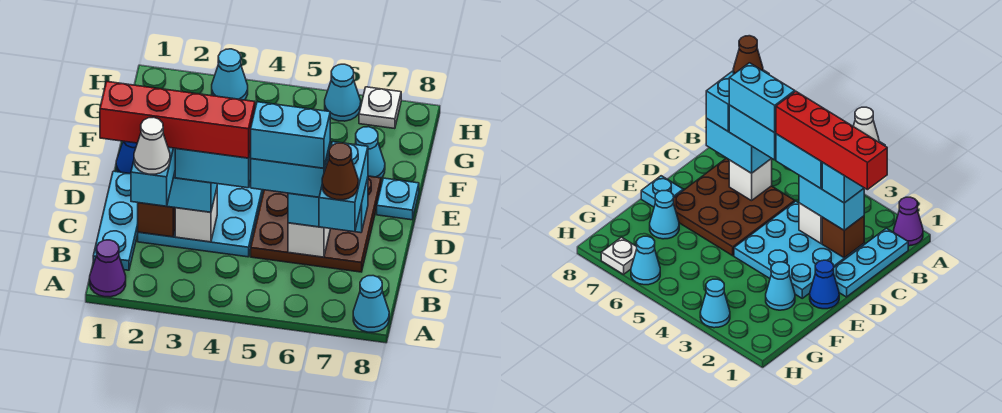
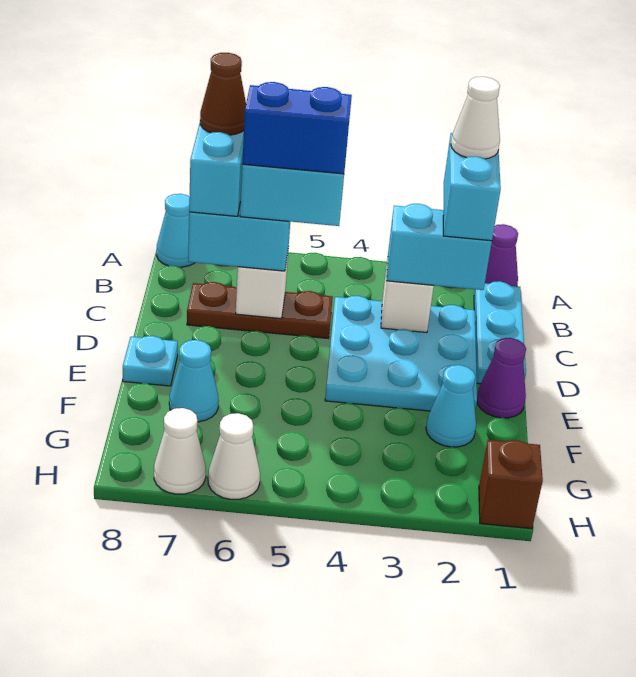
red brick C1:C4 level 5 -> none
brown brick C2 level 2 -> brown brick H1 level 1
cyan brick C3:C4 level 4 -> none
brown plate C5:E7 level 1 -> brown plate C5:C7 level 1
cyan brick C5:C6 level 5 -> blue brick C5:C6 level 5
blue cone E1 level 1 -> purple cone E1 level 1
cyan cone H3 level 1 -> none
cyan cone H6 level 1 -> white cone H6 level 1
white plate H7 level 1 -> white cone H7 level 1

